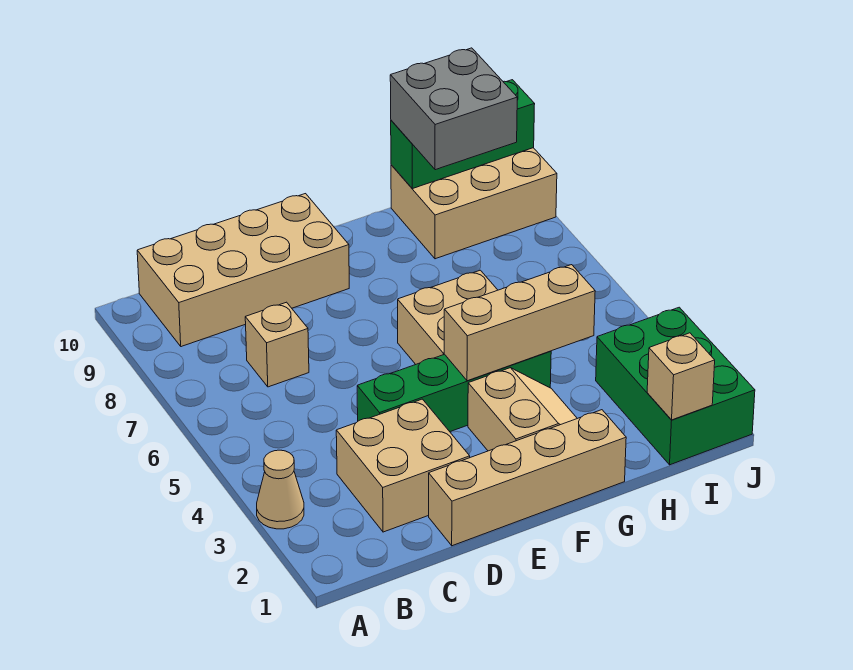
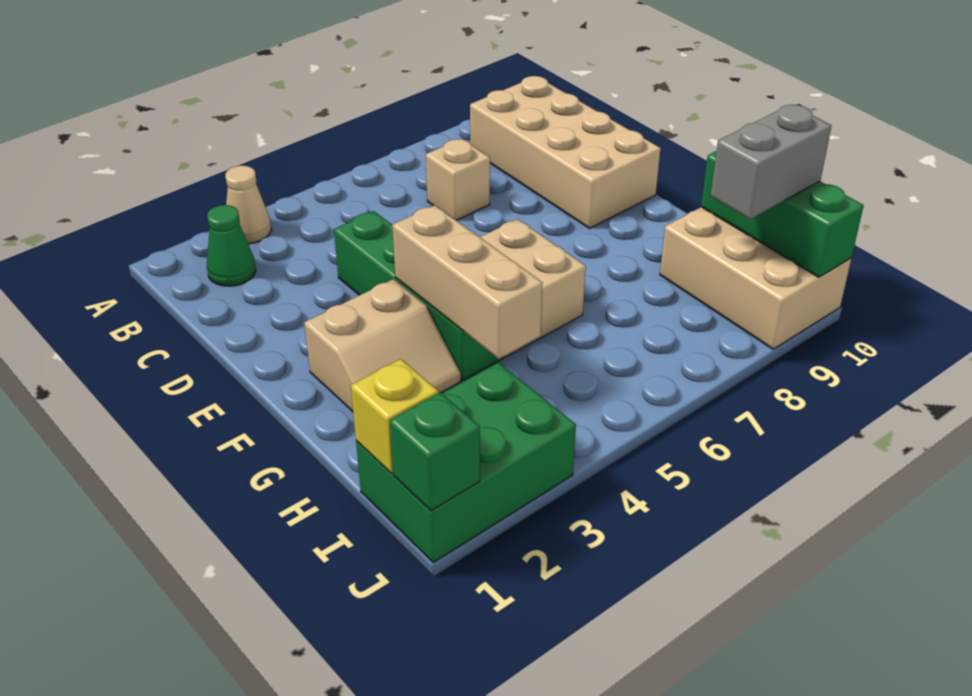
none -> green cone B2 level 1
tan brick C2:D3 level 1 -> none
tan brick D1:G1 level 1 -> none
grey brick H9:I10 level 3 -> grey brick I9:I10 level 3
tan brick I1 level 2 -> yellow brick I1 level 2
none -> green brick J1 level 2

